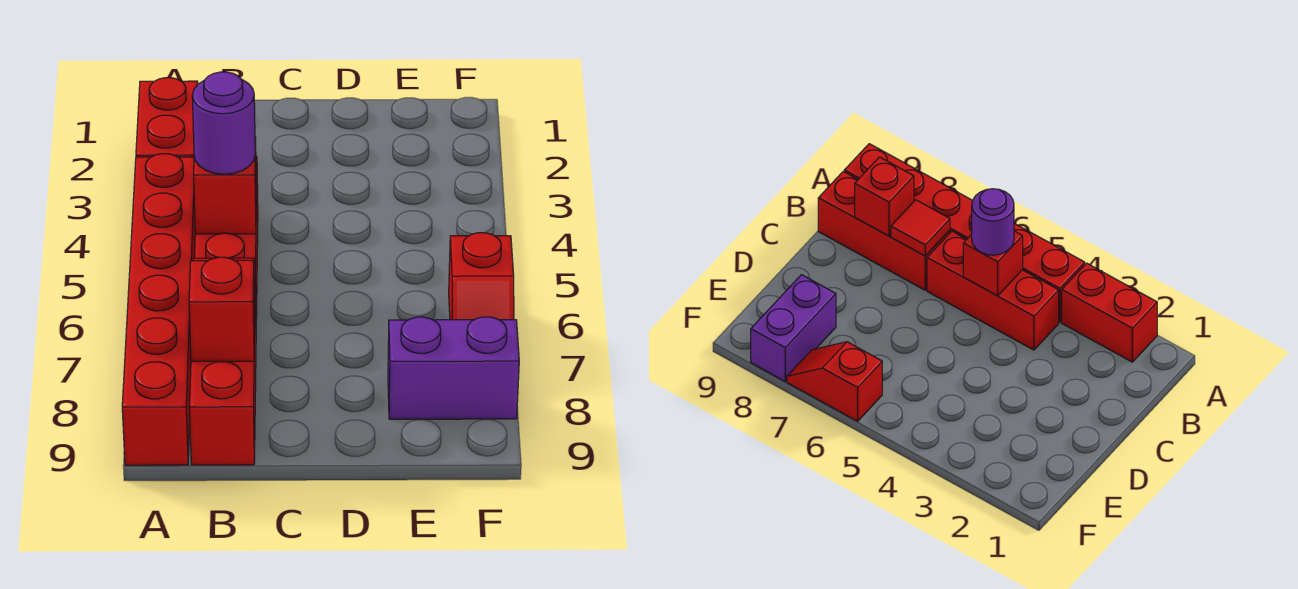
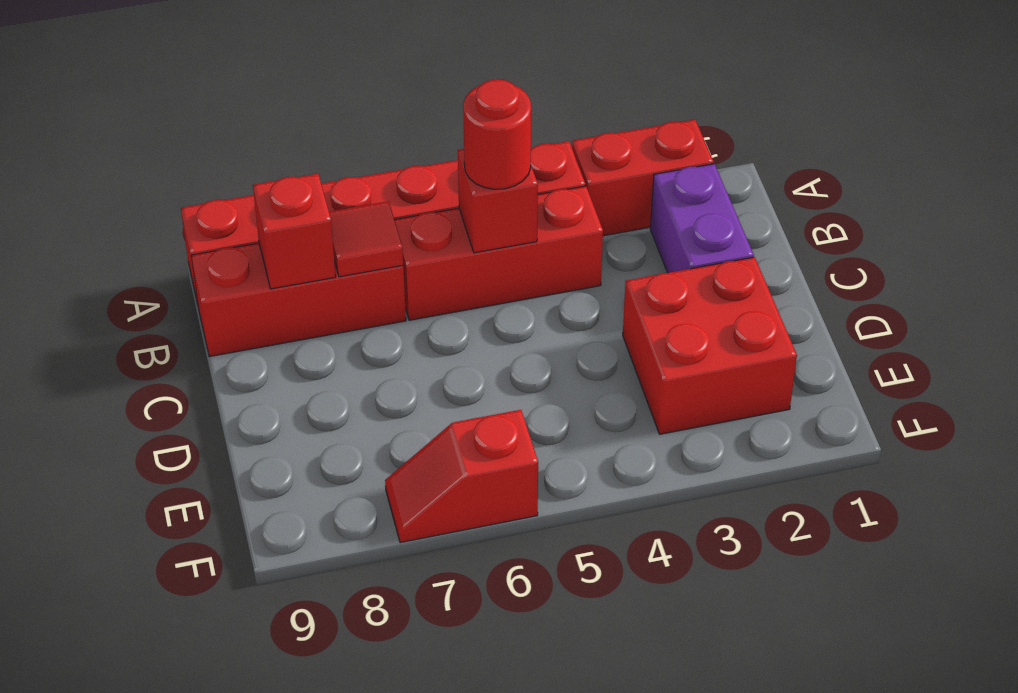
purple round brick B5 level 3 -> red round brick B5 level 3
none -> red brick D2:E3 level 1
purple brick E8:F8 level 1 -> purple brick B2:C2 level 1

